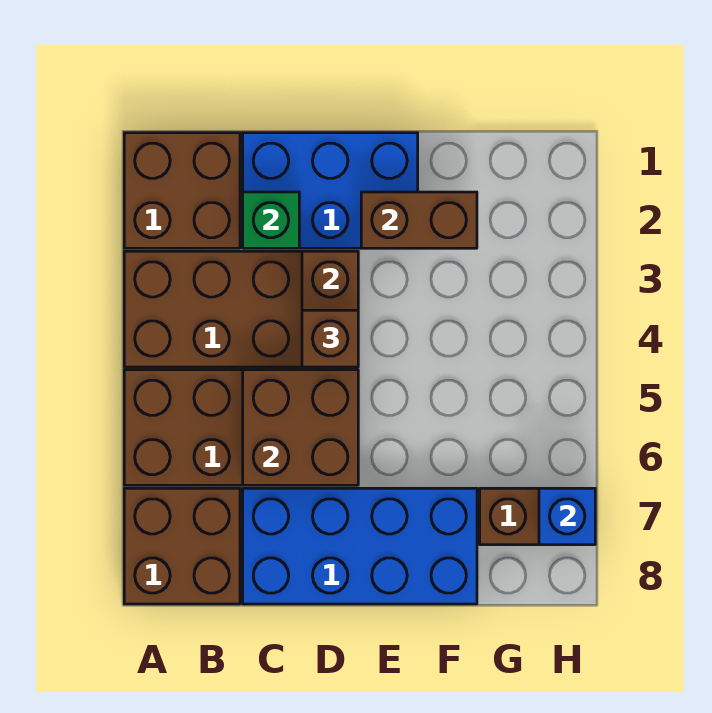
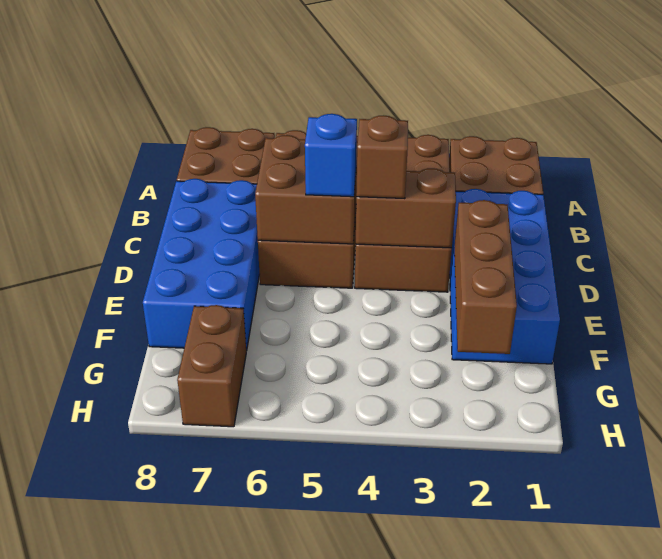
blue brick C1:E2 level 1 -> blue brick C1:F2 level 1
green brick C2 level 2 -> none
brown brick E2:F2 level 2 -> brown brick E2:G2 level 2
blue brick H7 level 2 -> blue brick D5 level 3

